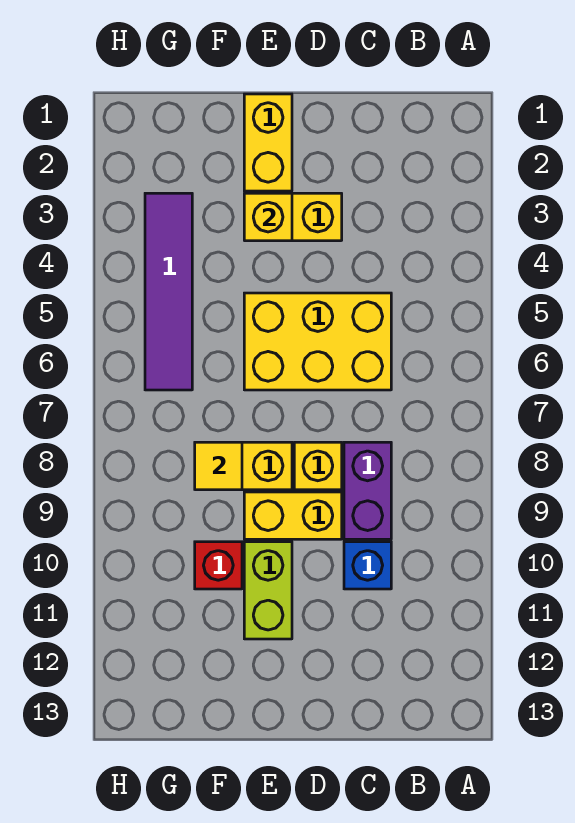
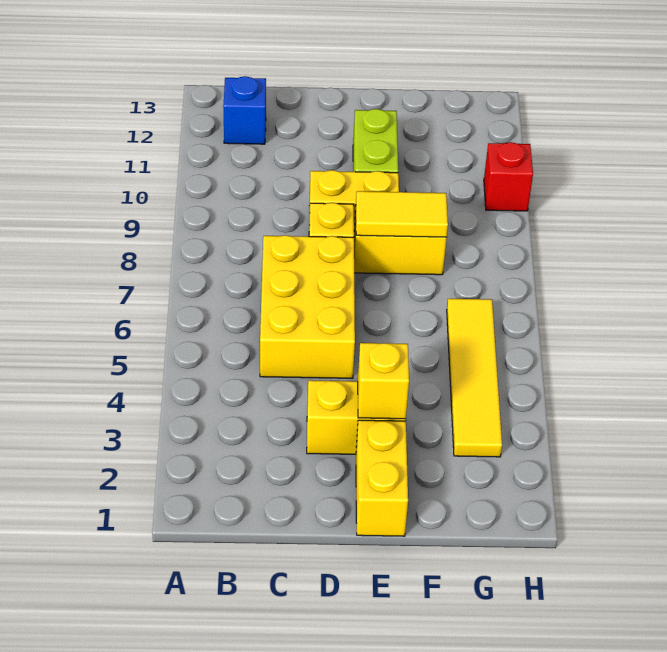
yellow brick C5:E6 level 1 -> yellow brick C5:D7 level 1
purple brick C8:C9 level 1 -> none
blue brick C10 level 1 -> blue brick B12 level 1
yellow tile F8 level 2 -> yellow tile E8:F8 level 2
red brick F10 level 1 -> red brick H10 level 1
purple tile G3:G6 level 1 -> yellow tile G3:G6 level 1

